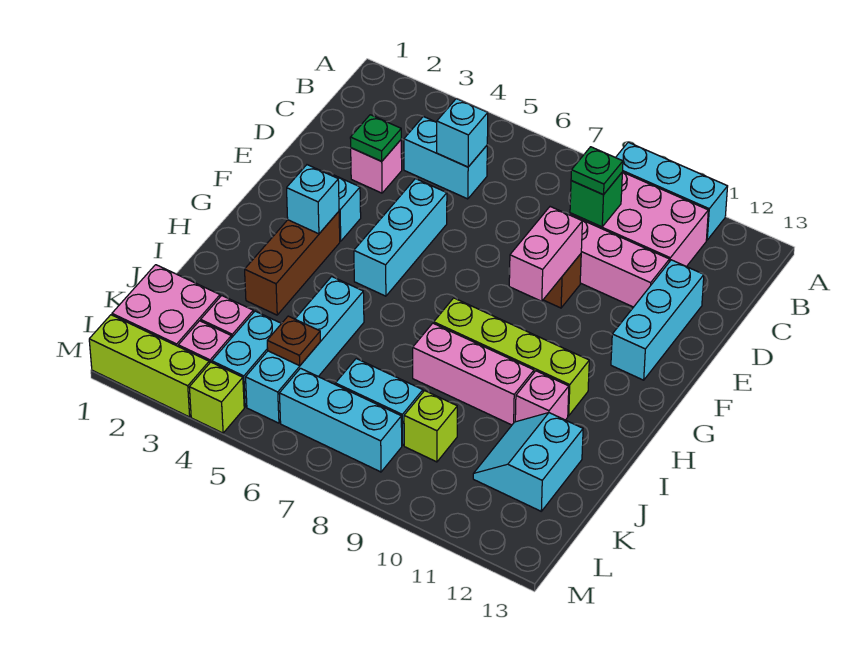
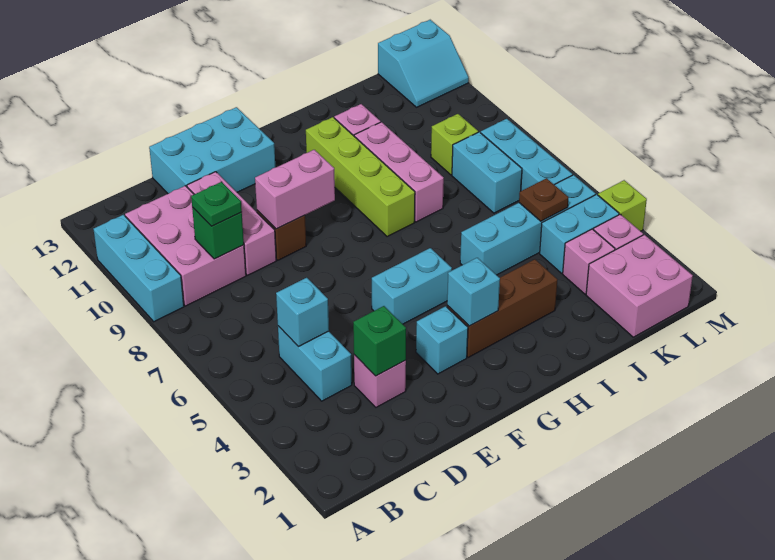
green plate D3 level 2 -> green brick D3 level 2
cyan brick D12:F12 level 1 -> cyan brick D12:F13 level 1
cyan brick E5:G5 level 1 -> cyan brick F5:G5 level 1
cyan slope J11:K12 level 1 top 12 -> cyan slope L12:M13 level 1 top 13
lime brick M1:M3 level 1 -> none

